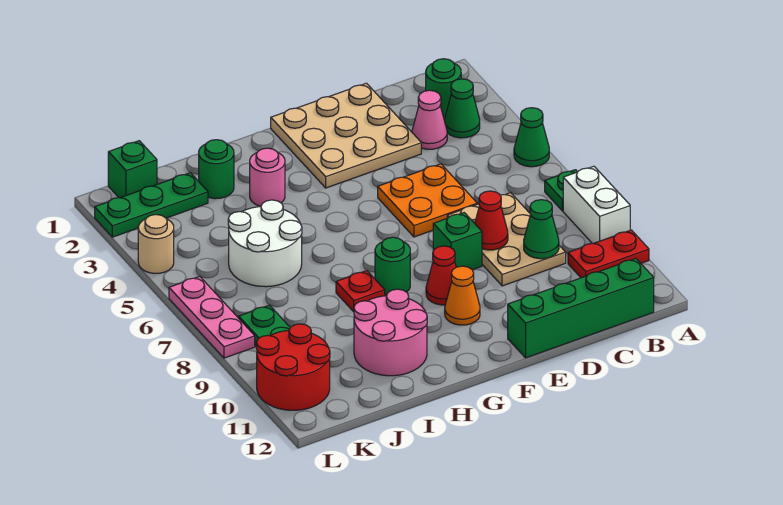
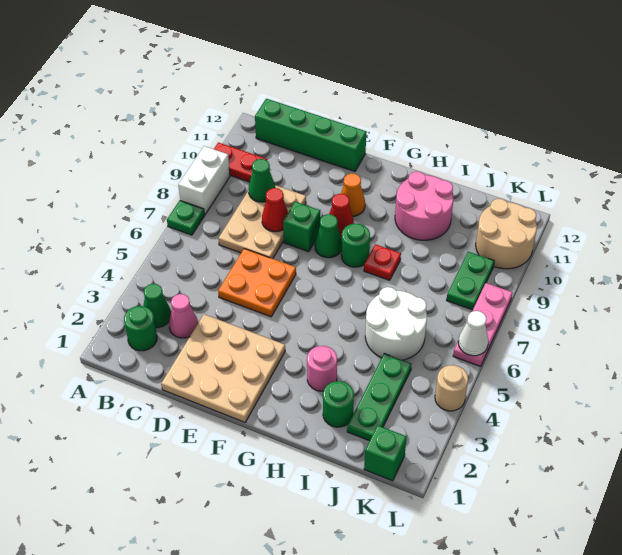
green cone A5 level 1 -> green cone F8 level 1
green plate J2:L2 level 1 -> green plate J2:J4 level 1
red round brick K10:L11 level 1 -> tan round brick K10:L11 level 1
none -> white cone L6 level 2

